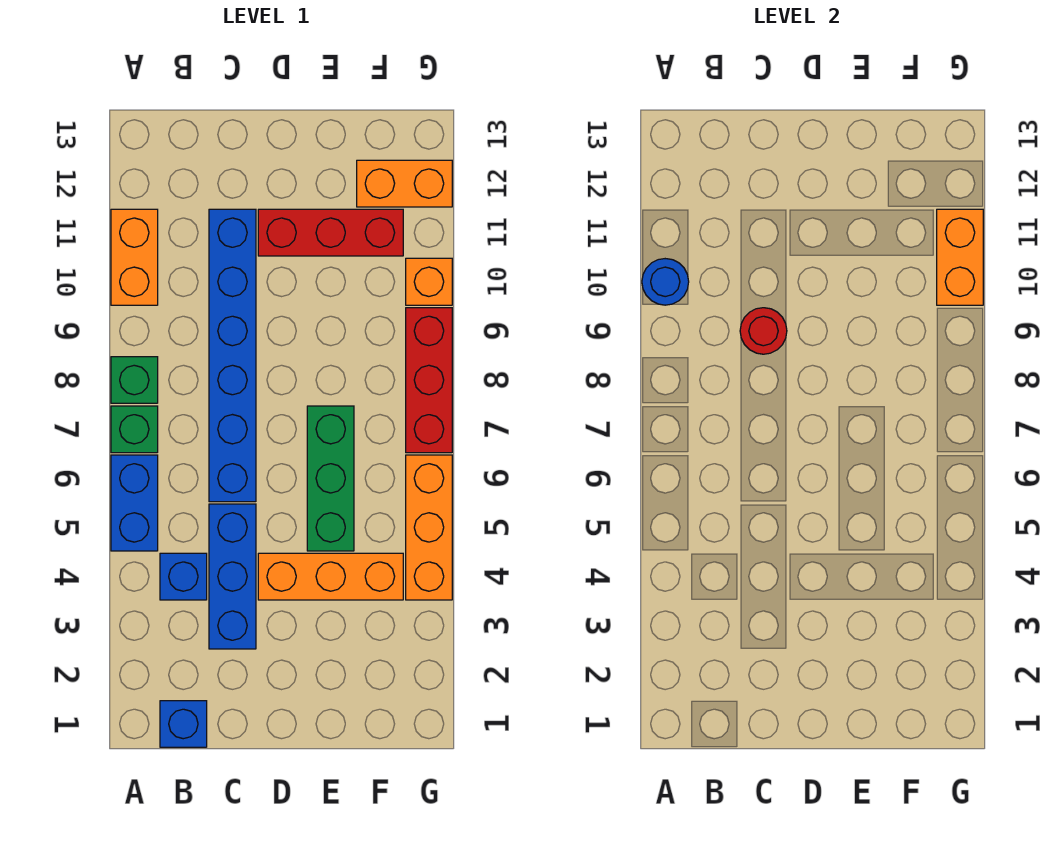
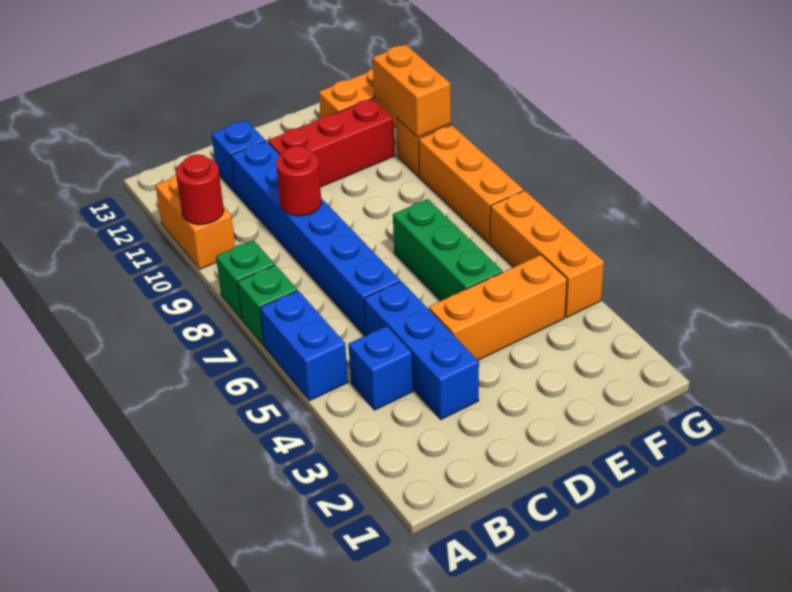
blue round brick A10 level 2 -> red round brick A10 level 2
blue brick B1 level 1 -> blue brick C12 level 1
red brick G7:G9 level 1 -> orange brick G7:G9 level 1

